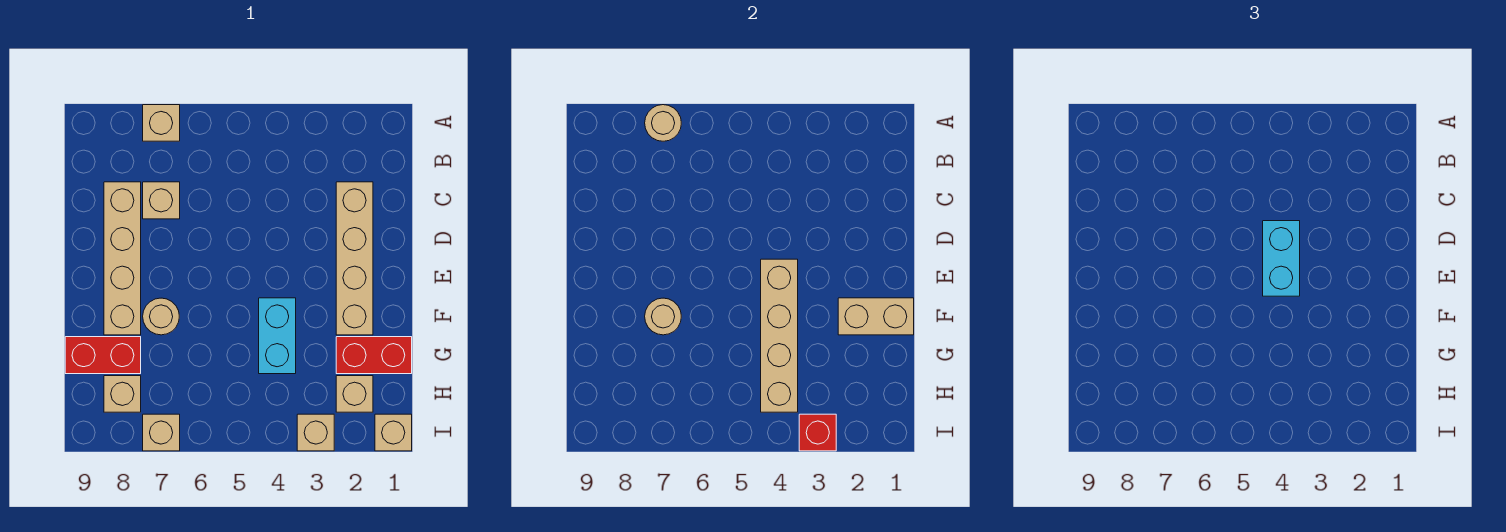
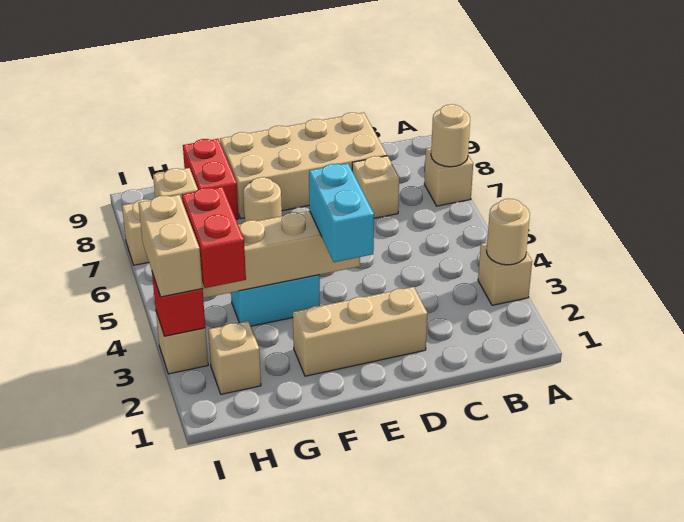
tan brick C2:F2 level 1 -> tan brick D2:F2 level 1
tan brick C8:F8 level 1 -> tan brick C8:F9 level 1
cyan brick D4:E4 level 3 -> cyan brick E3:E4 level 3
tan brick F1:F2 level 2 -> tan brick I3:I4 level 3
tan round brick F7 level 2 -> tan round brick A3 level 2
red brick G1:G2 level 1 -> red brick H3:H4 level 3
tan brick I1 level 1 -> tan brick A3 level 1

